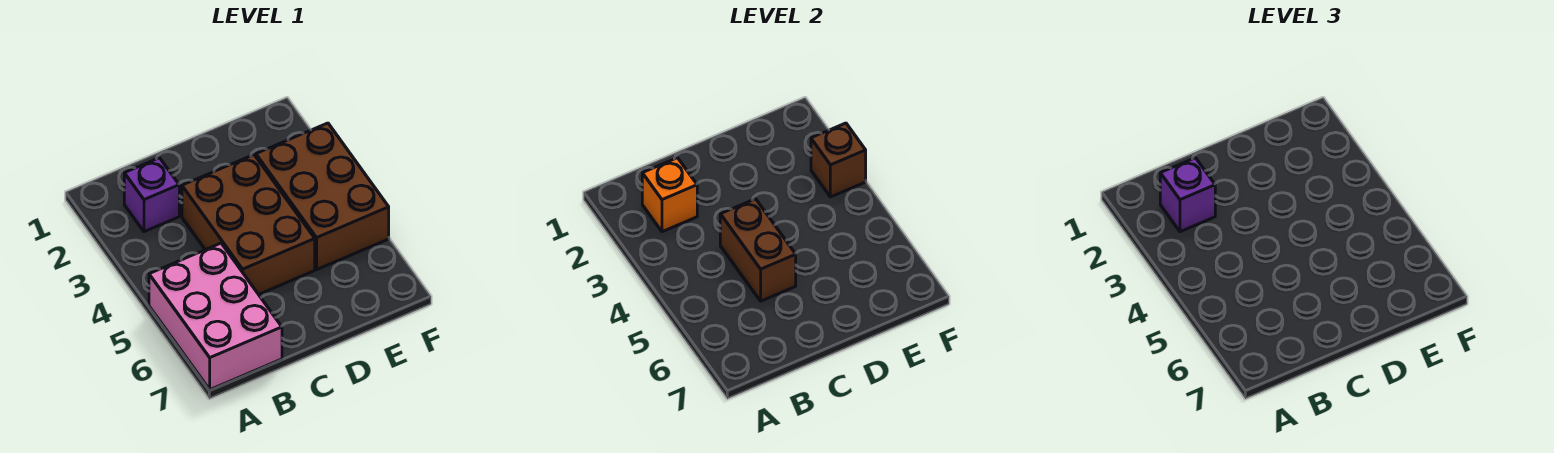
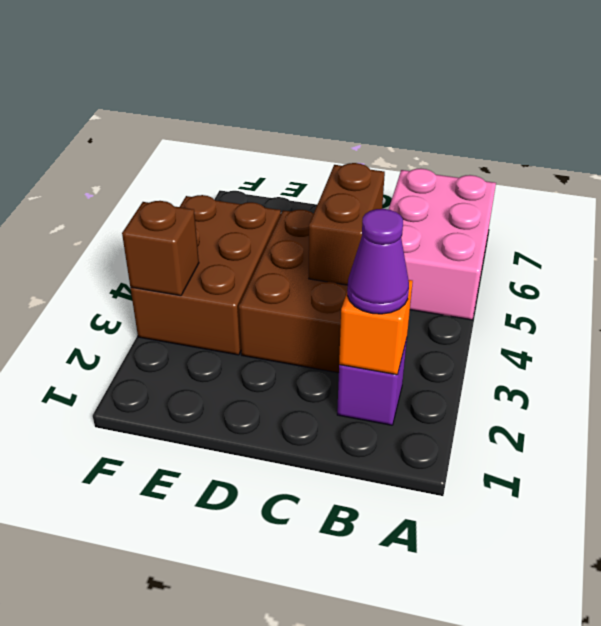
purple brick B2 level 3 -> purple cone B2 level 3

